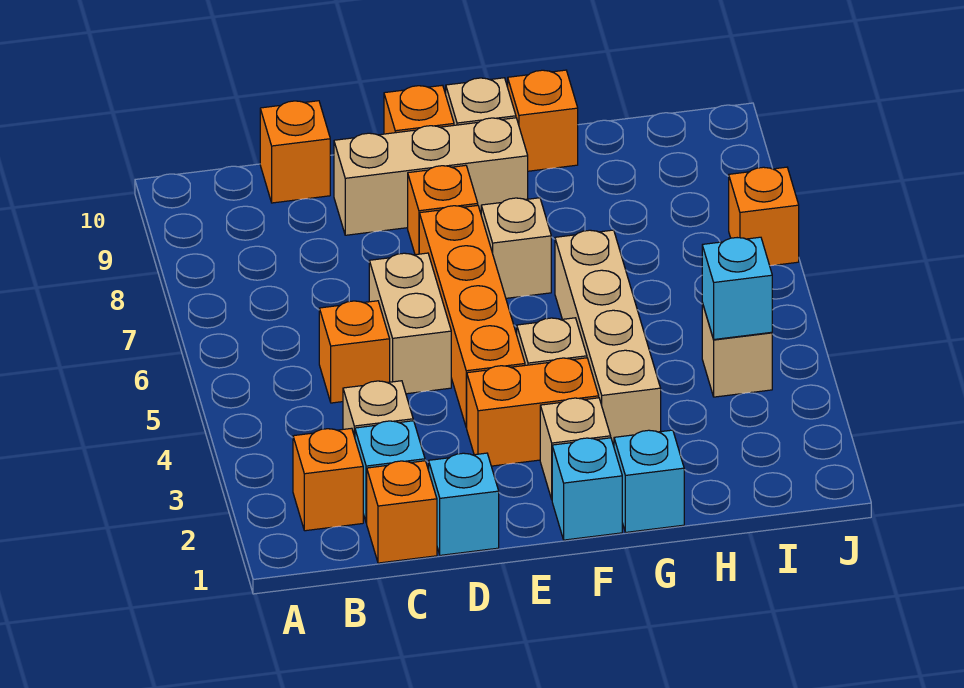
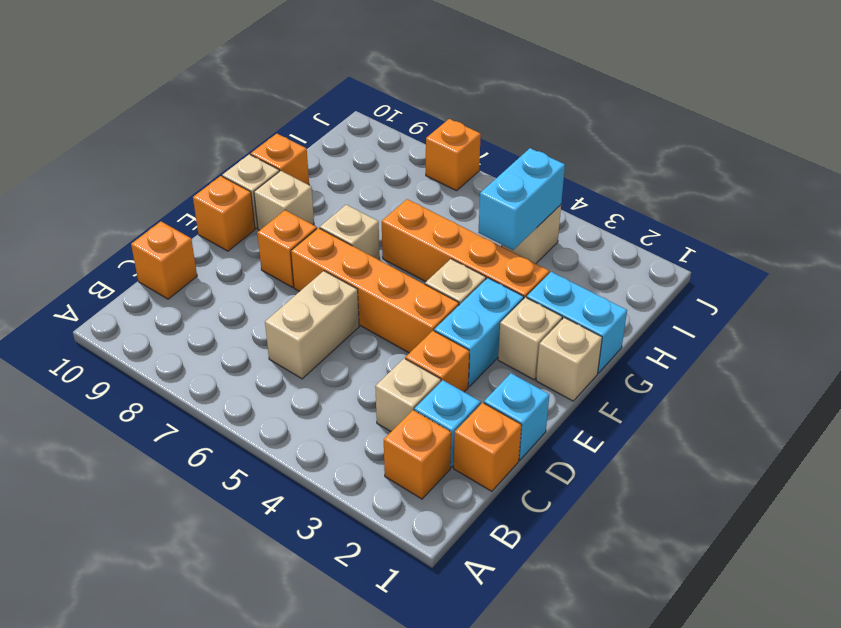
orange brick C5 level 1 -> orange brick D3 level 1
tan brick D5:D6 level 1 -> tan brick C6:D6 level 1
tan brick D9:F9 level 1 -> tan brick F9 level 1
orange brick E3:F3 level 1 -> cyan brick E3:F3 level 1
cyan brick F1 level 1 -> tan brick F1 level 1
cyan brick G1 level 1 -> cyan brick G1:G2 level 1
tan brick G3:G6 level 1 -> orange brick G3:G6 level 1
cyan brick I4 level 2 -> cyan brick H4:I4 level 2

